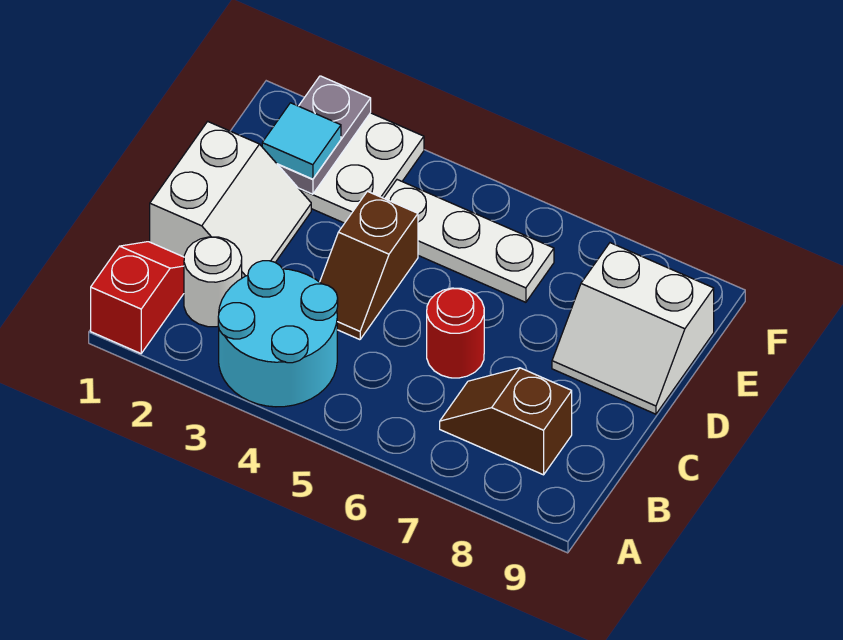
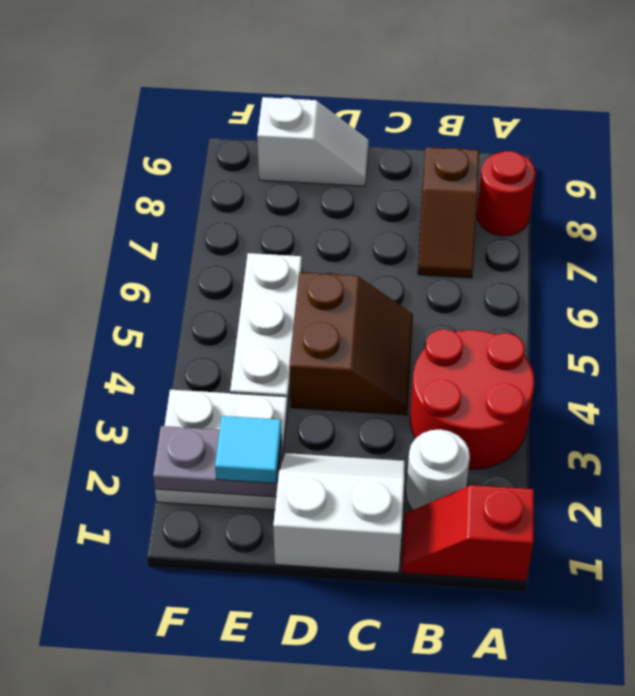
cyan round brick A3:B4 level 1 -> red round brick A3:B4 level 1
brown slope C4:D4 level 1 top D -> brown slope C4:D5 level 1 top D
red round brick C6 level 1 -> red round brick A8 level 1
white slope D8:E9 level 1 top E -> white slope D9:E9 level 1 top E

